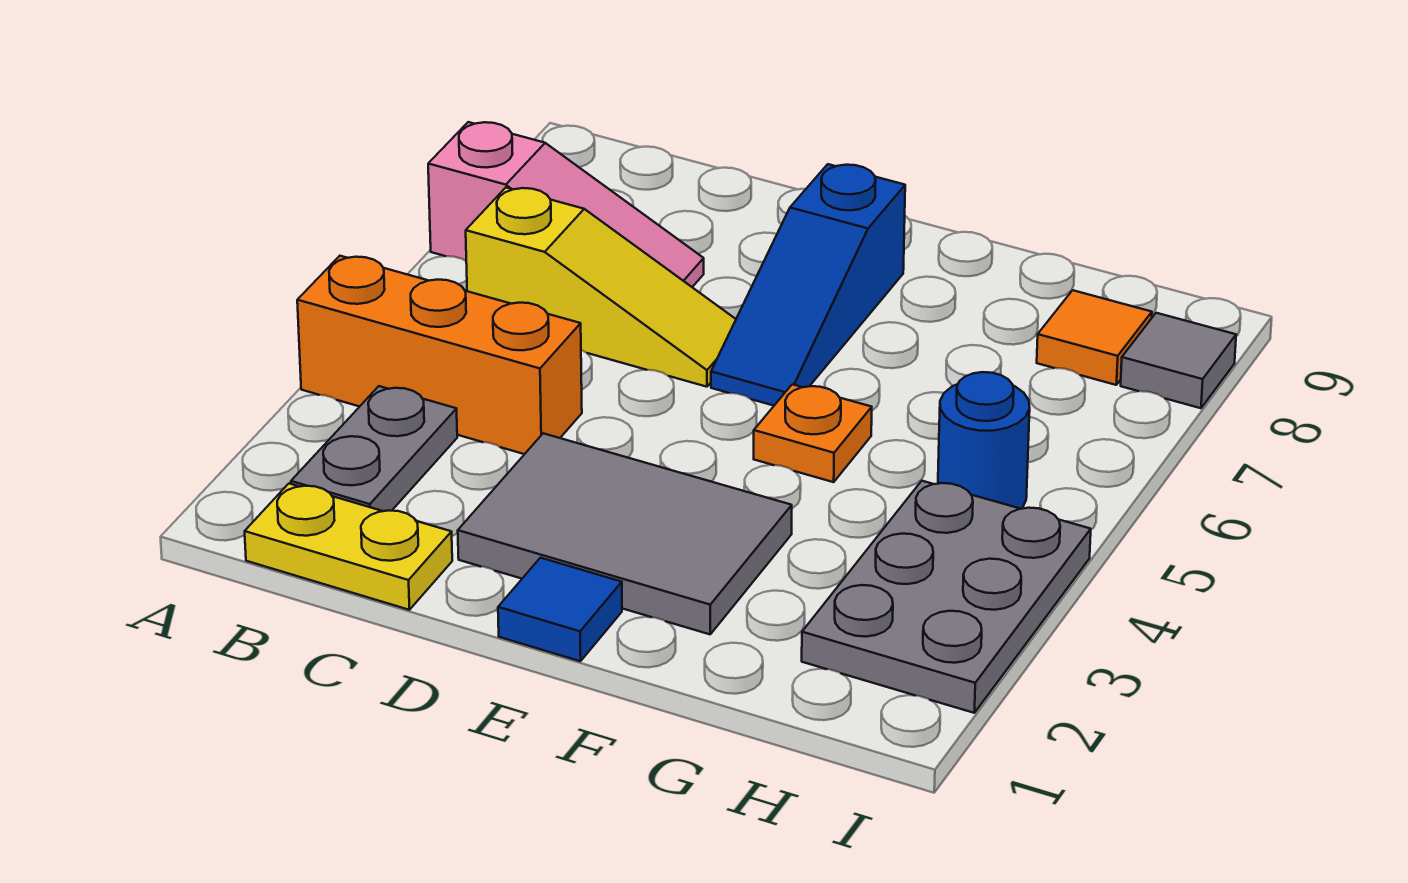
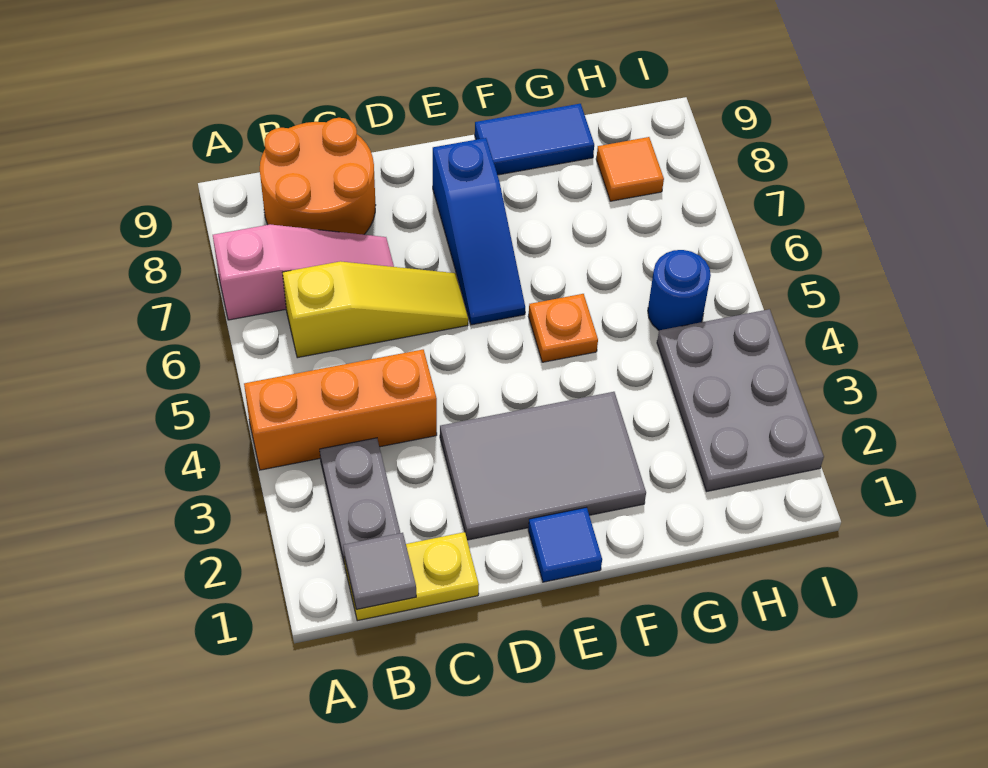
none -> orange round brick B8:C9 level 1
none -> blue tile F9:G9 level 1
grey tile I8 level 1 -> grey tile B1 level 2

